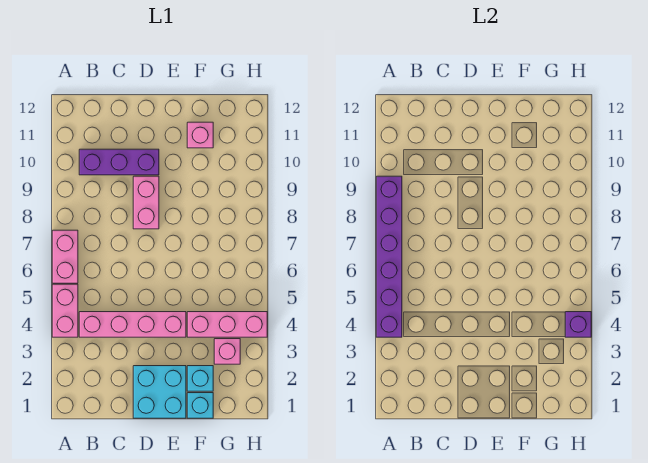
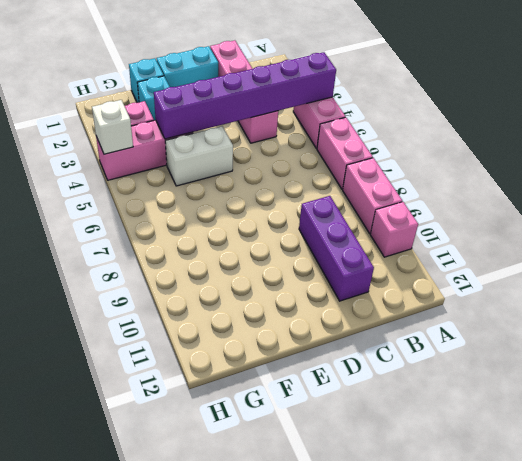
purple brick A4:A9 level 2 -> purple brick A4:F4 level 2
pink brick B4:E4 level 1 -> pink brick C1:C4 level 1
purple brick B10:D10 level 1 -> purple brick C9:C11 level 1
cyan brick D1:E2 level 1 -> cyan brick D1:E1 level 1
pink brick D8:D9 level 1 -> pink brick A8:A9 level 1
none -> white brick E5:F5 level 1
pink brick F11 level 1 -> pink brick A10 level 1
purple brick H4 level 2 -> white brick H4 level 2

